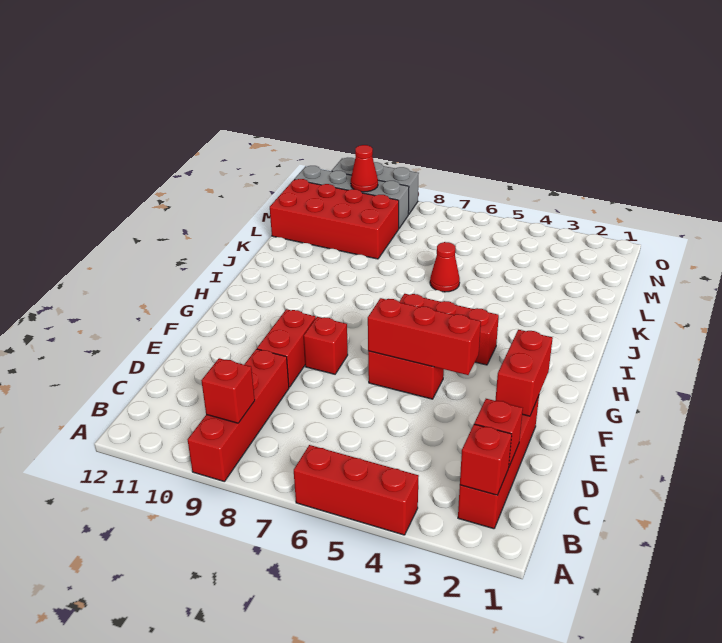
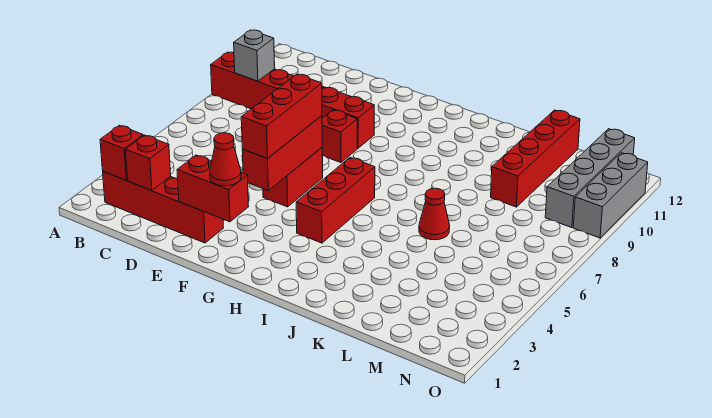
red brick A4:A6 level 1 -> red brick F4:F6 level 3
red brick B9 level 2 -> grey brick B9 level 2
red brick L9:M12 level 1 -> red brick L9:L12 level 1
red cone N10 level 2 -> red cone F2 level 3

